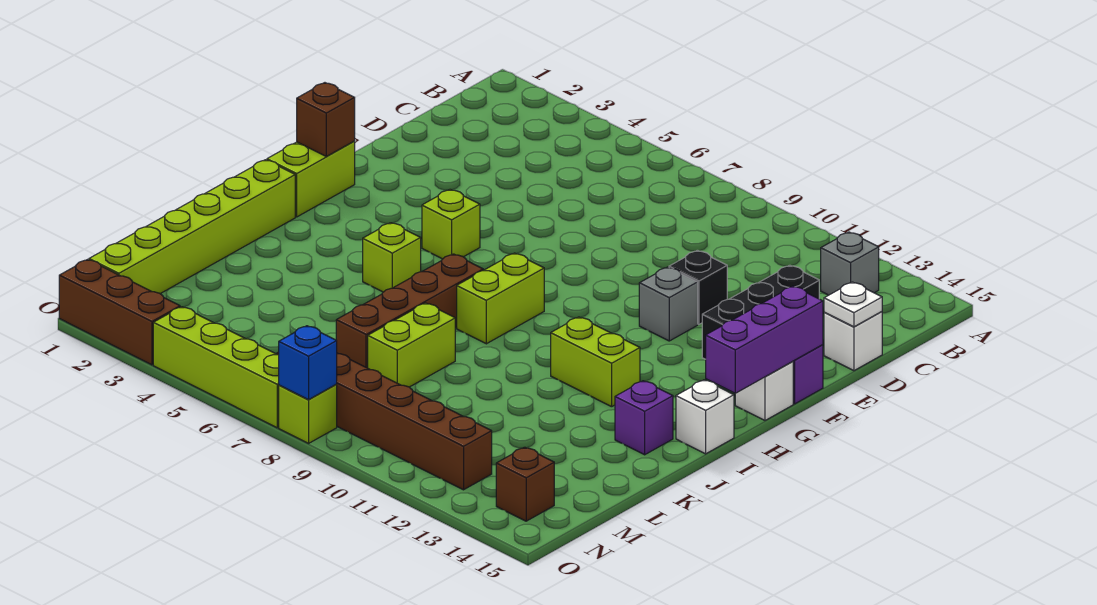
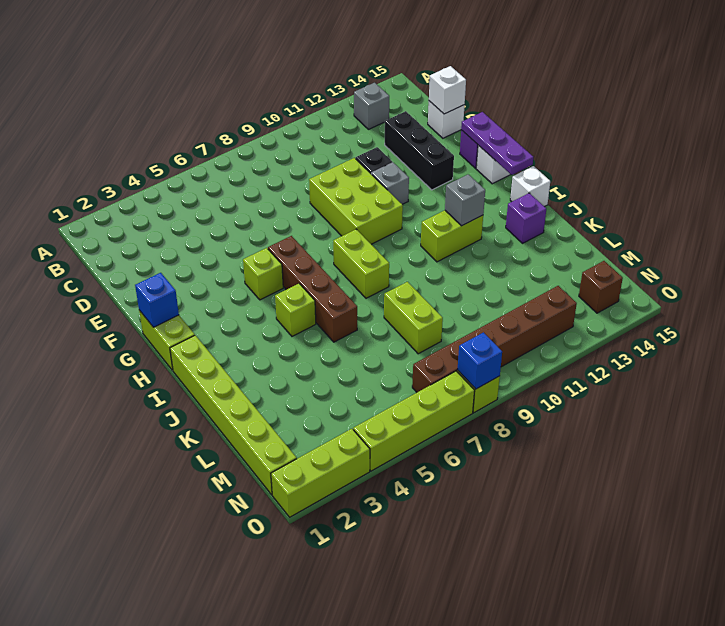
white plate D15 level 2 -> white brick D15 level 2
none -> lime brick E9:G10 level 1
purple brick F15:H15 level 2 -> purple plate F15:H15 level 2
brown brick G1 level 2 -> blue brick G1 level 2
brown brick I7:L7 level 1 -> brown brick G6:J6 level 1
none -> grey brick I12 level 2
brown brick O1:O3 level 1 -> lime brick O1:O3 level 1

